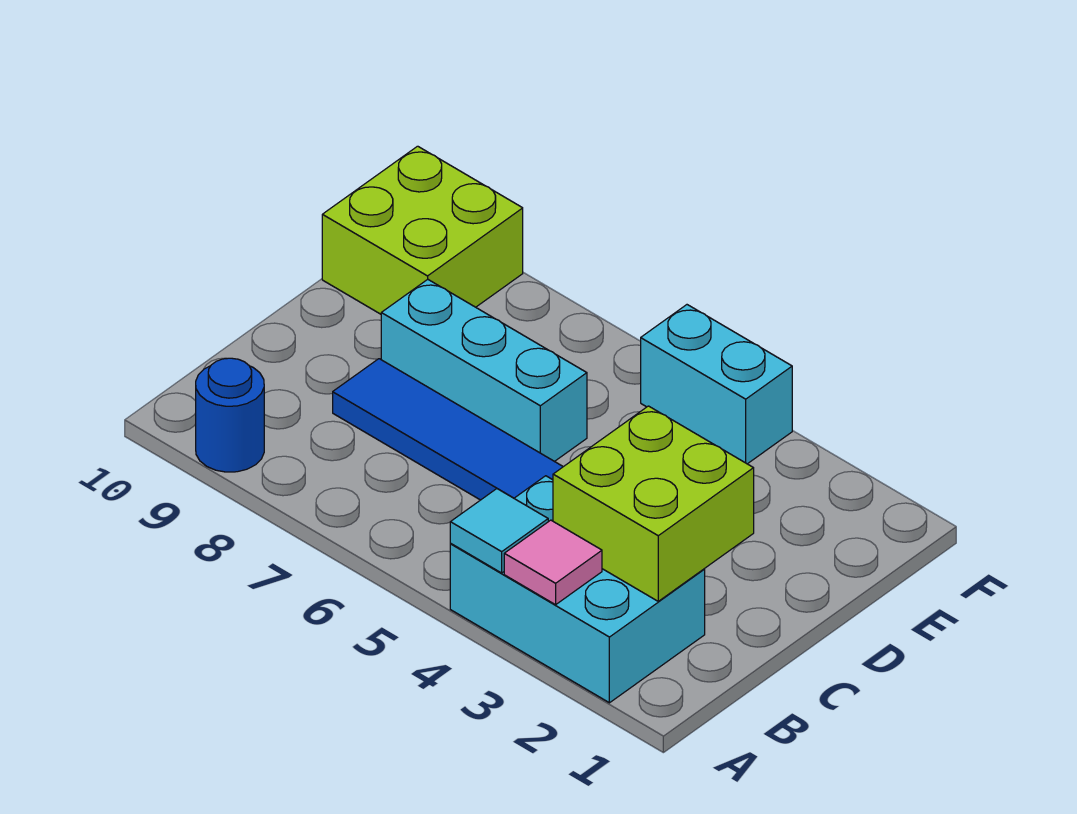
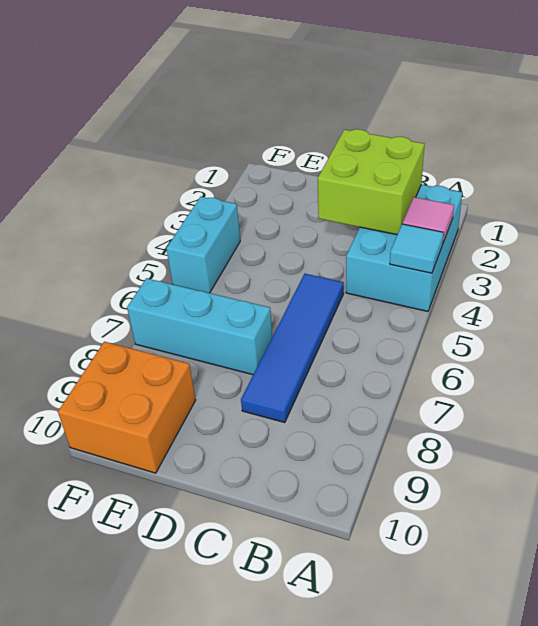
blue round brick A9 level 1 -> none
cyan brick D6:D8 level 1 -> cyan brick D7:F7 level 1
lime brick E9:F10 level 1 -> orange brick E9:F10 level 1

